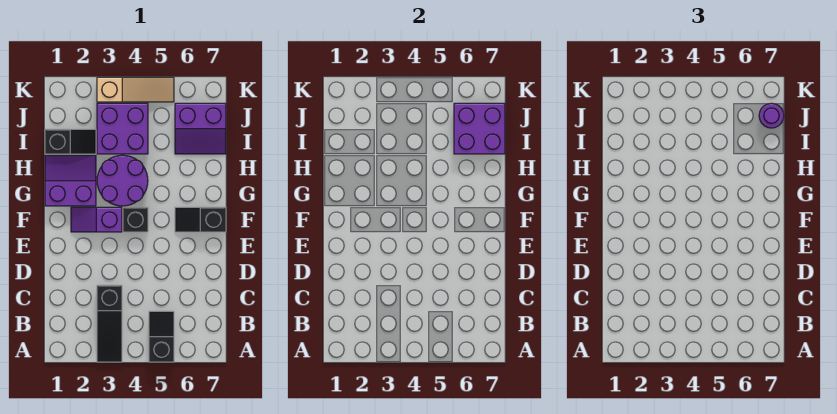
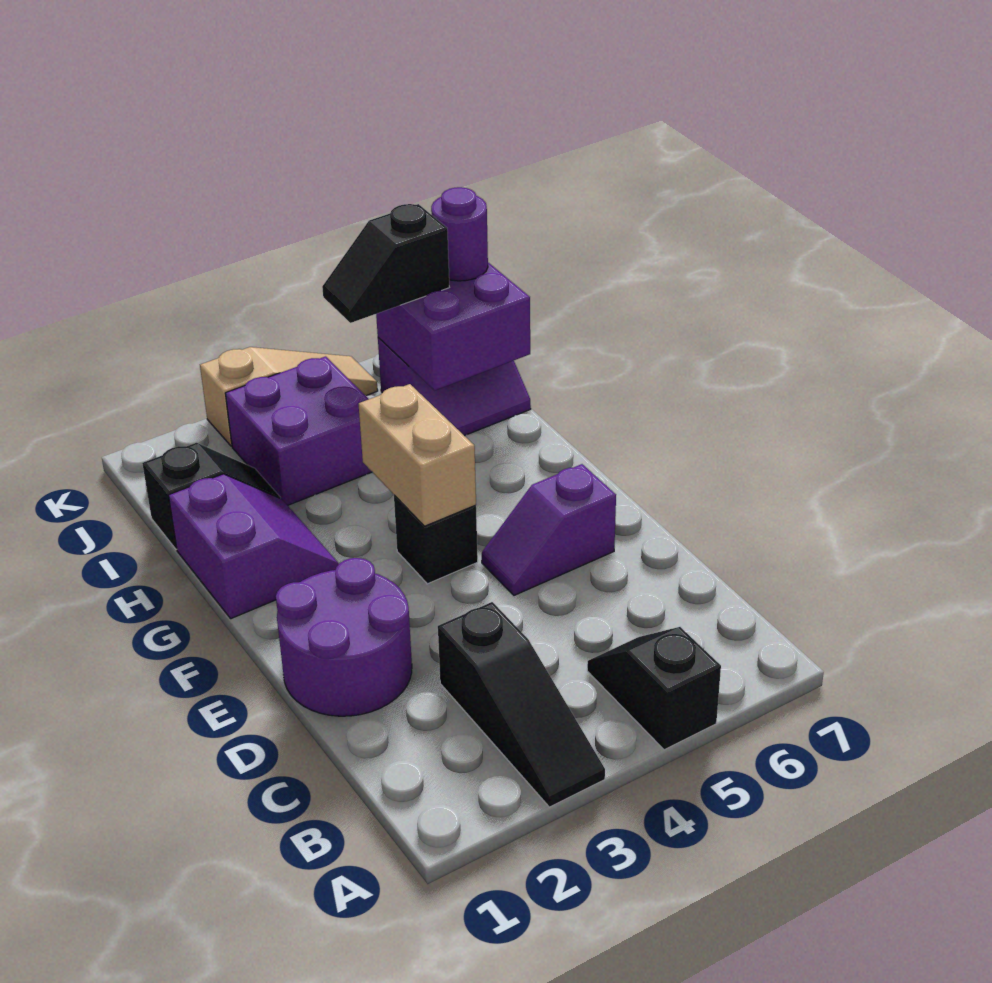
purple slope F2:F3 level 1 top 3 -> purple slope E5:E6 level 1 top 6
none -> tan brick F4:G4 level 2
black slope F6:F7 level 1 top 7 -> black slope J5:J6 level 3 top 6
purple slope G1:H2 level 1 top G -> purple slope G1:H2 level 1 top 1
purple round brick G3:H4 level 1 -> purple round brick D1:E2 level 1

